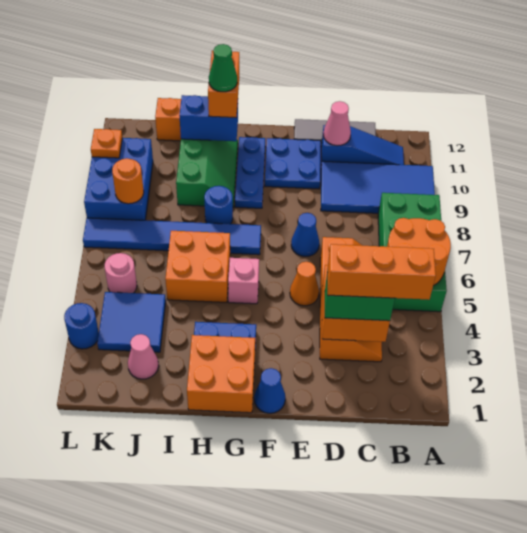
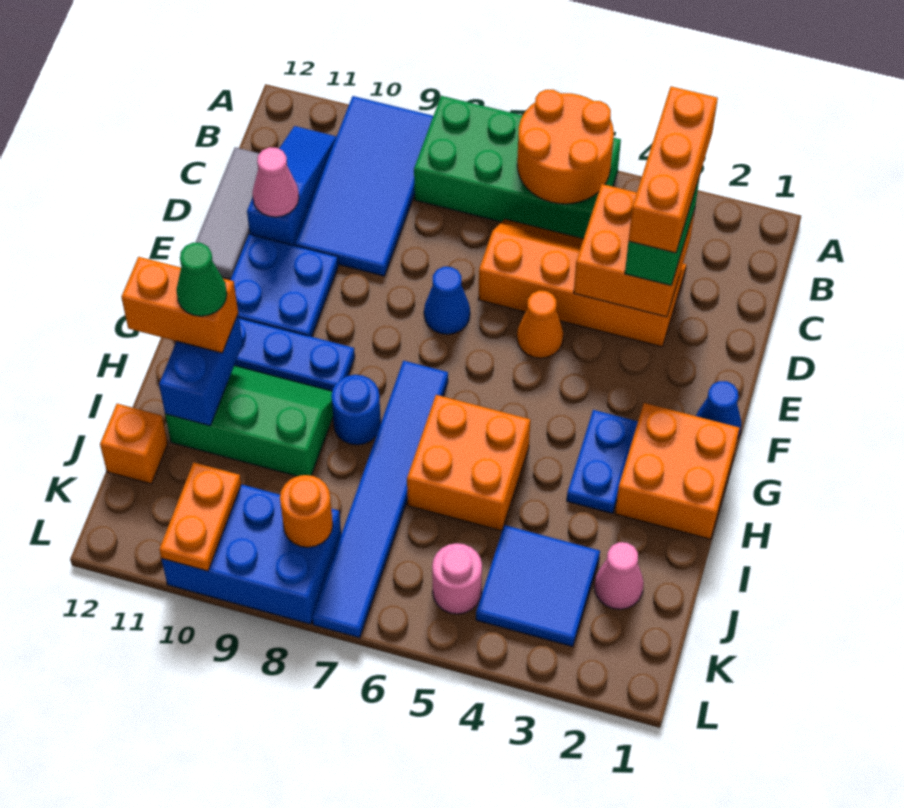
pink brick G5 level 1 -> none
blue round brick L3 level 1 -> none
orange plate L10 level 2 -> orange plate K10:L10 level 2

